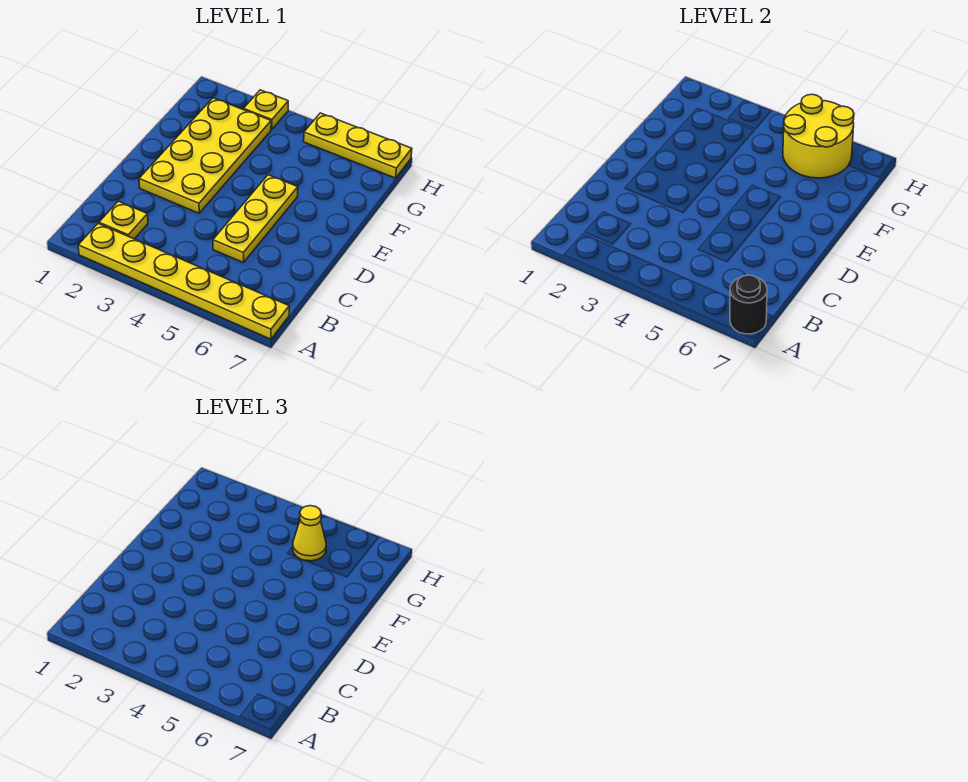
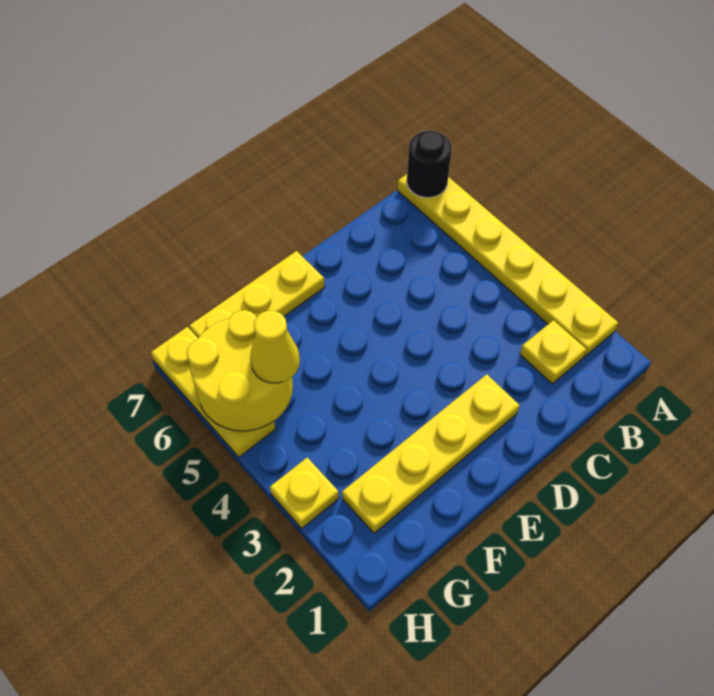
yellow plate C5:E5 level 1 -> yellow plate E7:G7 level 1
yellow plate D2:G3 level 1 -> yellow plate D2:G2 level 1

